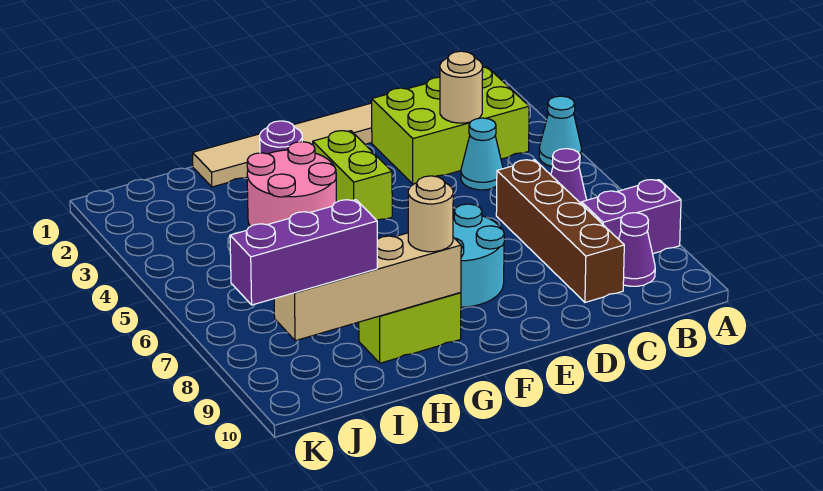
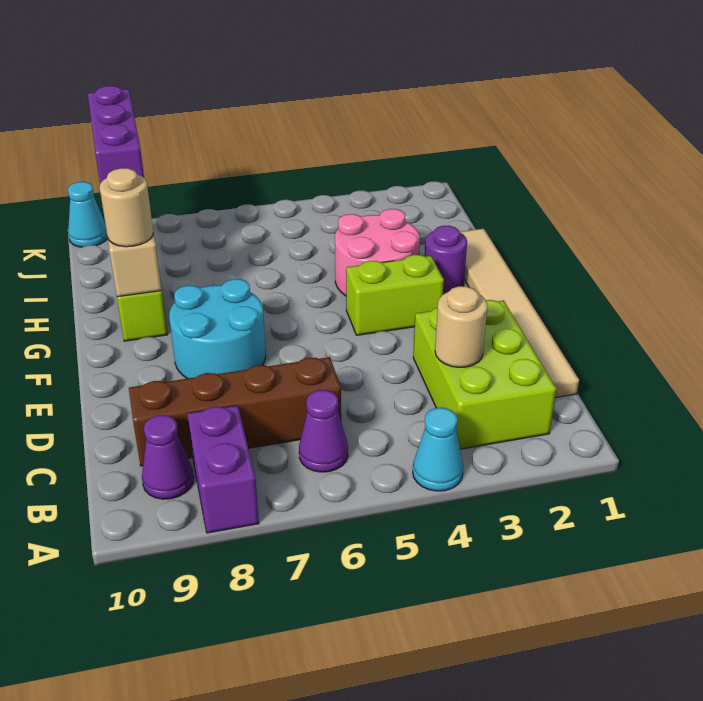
cyan cone C4 level 1 -> cyan cone K10 level 1

